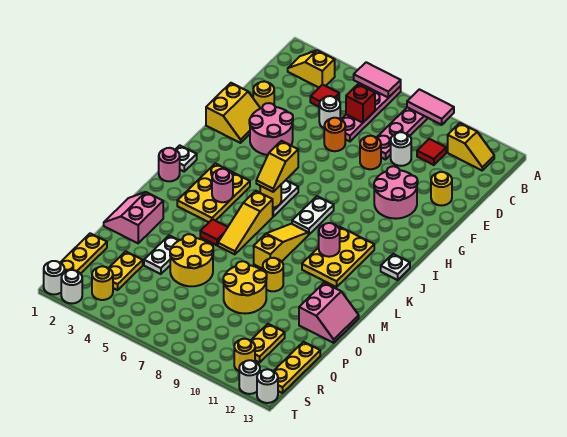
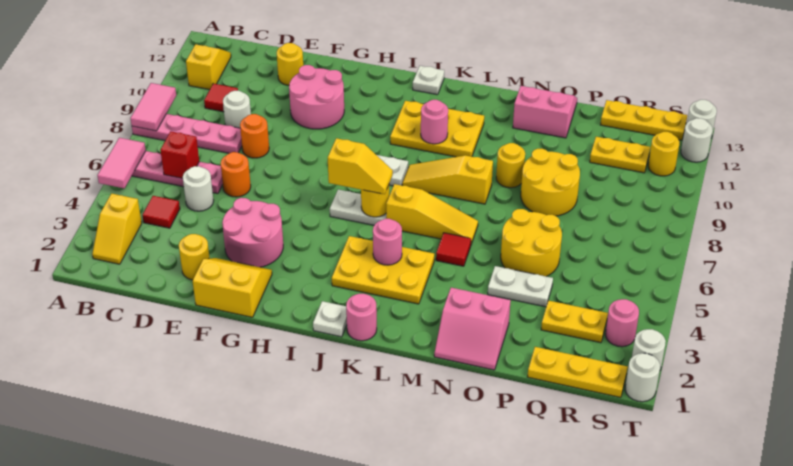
yellow round brick S3 level 1 -> pink round brick S3 level 1

